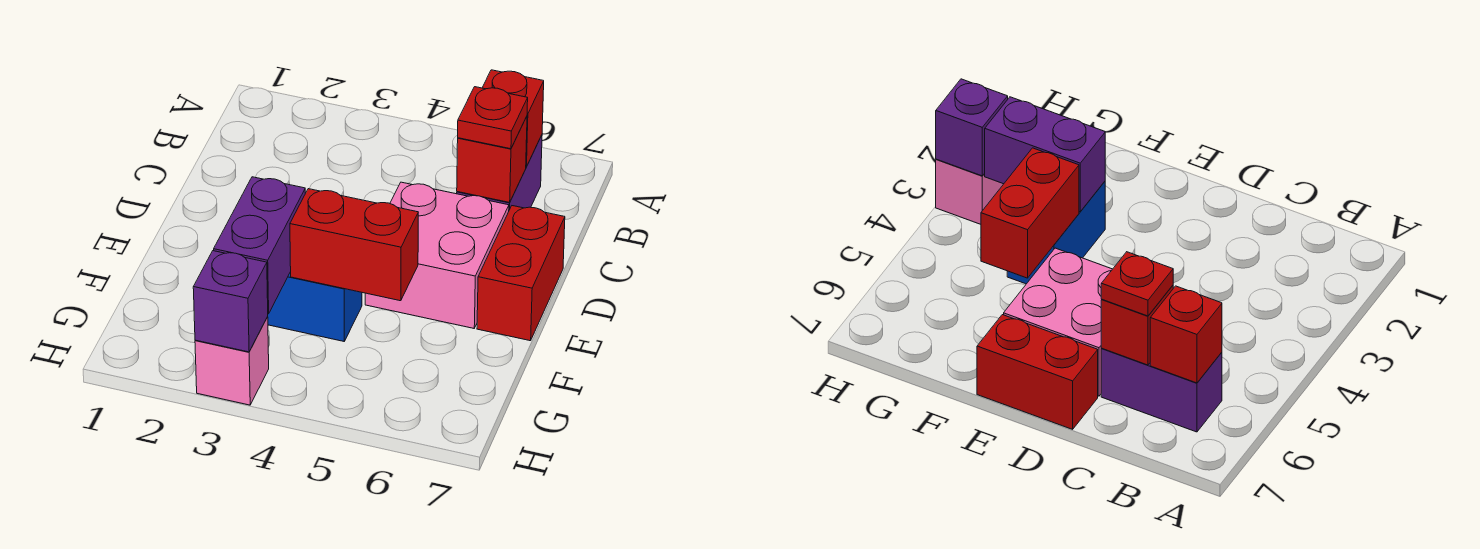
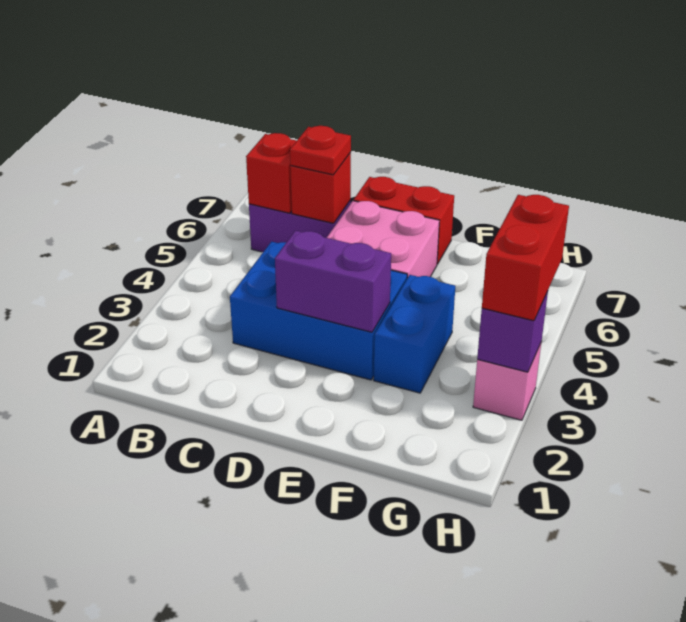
none -> blue brick C3:E4 level 1
purple brick F3:G3 level 2 -> purple brick D3:E3 level 2
red brick F4:F5 level 2 -> red brick H3:H4 level 3

